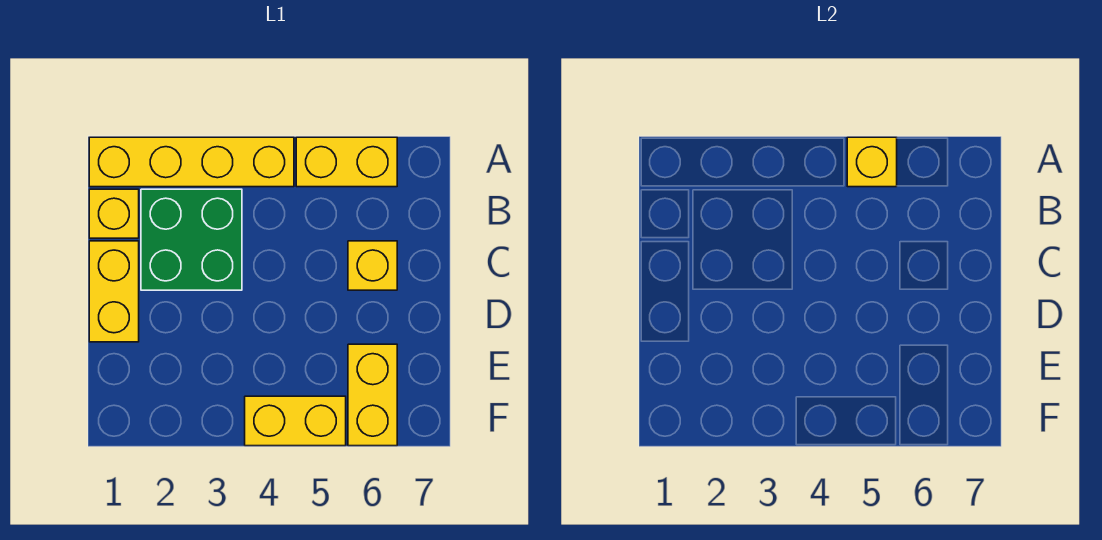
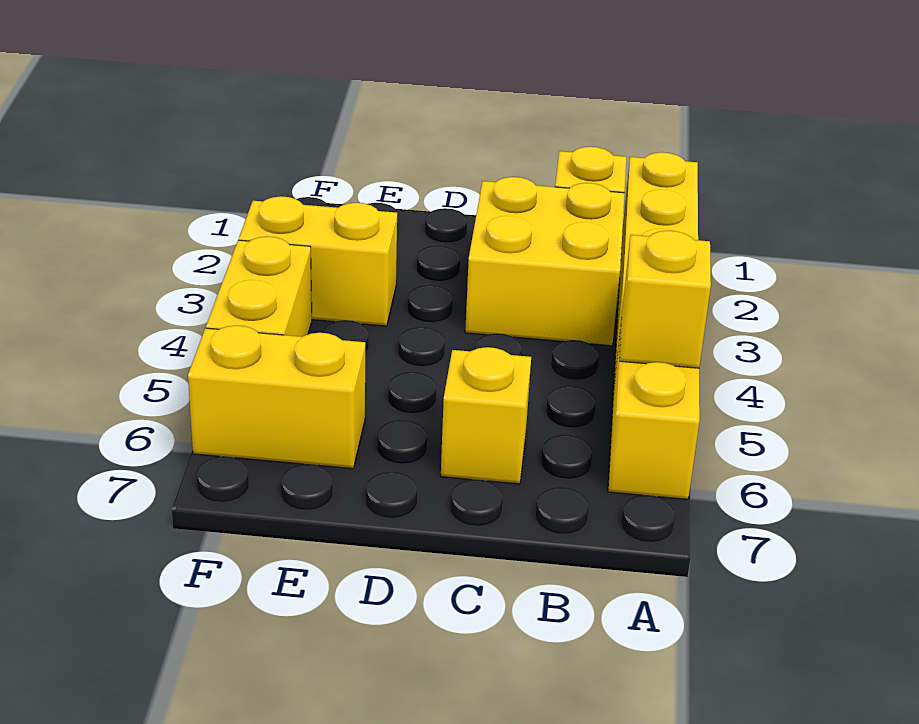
green brick B2:C3 level 1 -> yellow brick B2:C3 level 1
yellow brick C1:D1 level 1 -> yellow brick E3:F3 level 1

